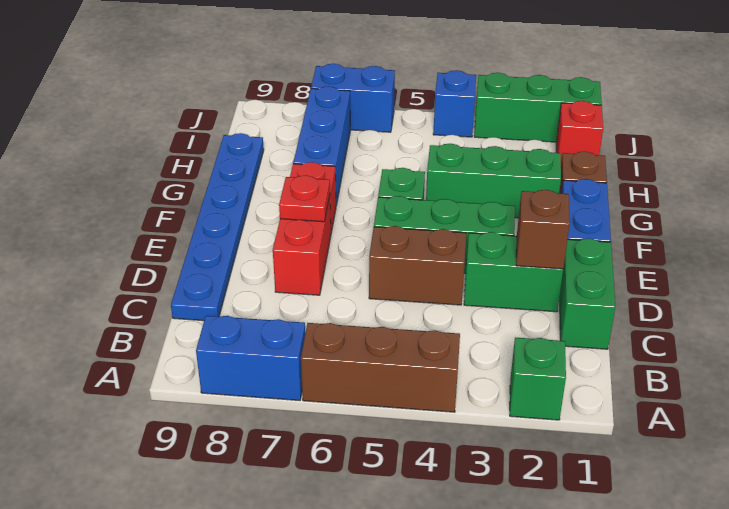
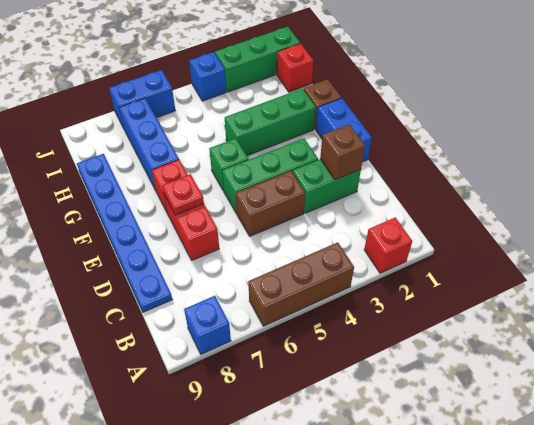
green brick A2 level 1 -> red brick A2 level 1
blue brick A7:A8 level 1 -> blue brick A8 level 1
green brick C1:D1 level 1 -> none

